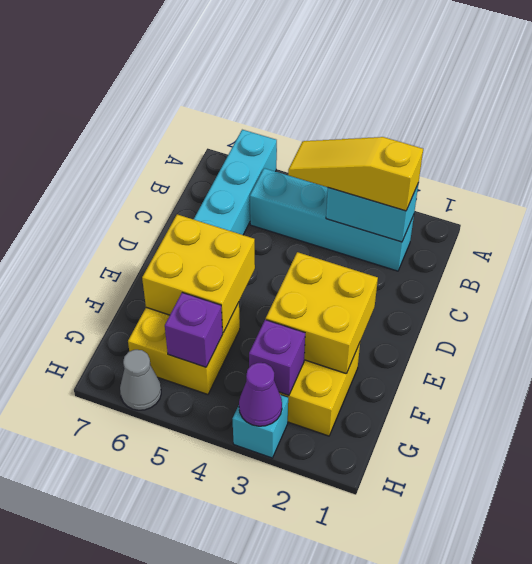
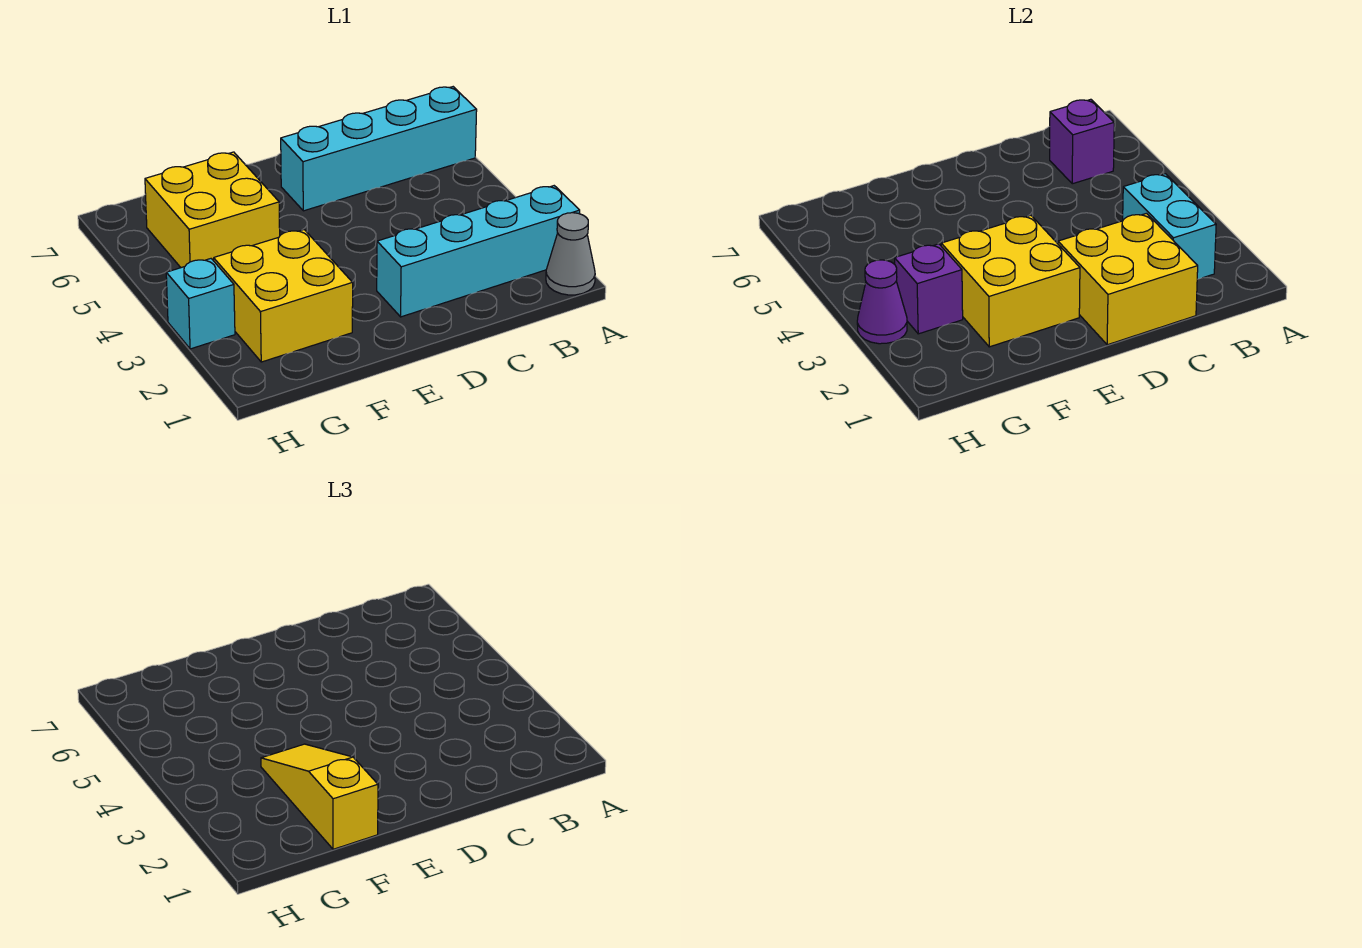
cyan brick B2:B5 level 1 -> cyan brick A2:D2 level 1
yellow slope B2:B4 level 3 top 2 -> yellow slope F1:F3 level 3 top 1
yellow brick E5:F6 level 2 -> yellow brick C1:D2 level 2
purple brick G5 level 2 -> purple brick B6 level 2
grey cone H6 level 1 -> grey cone A1 level 1

